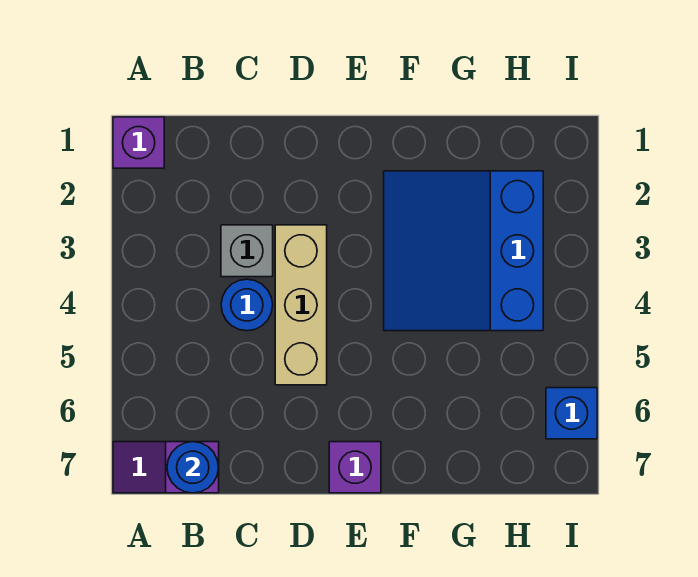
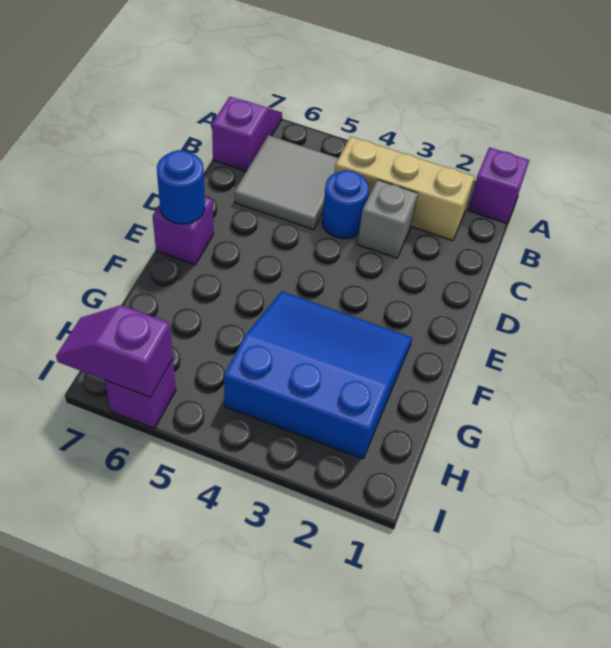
none -> grey tile B5:C6 level 1
blue round brick B7 level 2 -> blue round brick E7 level 2
tan brick D3:D5 level 1 -> tan brick B2:B4 level 1
blue brick I6 level 1 -> purple brick I6 level 1
none -> purple slope I6:I7 level 2 top 6

